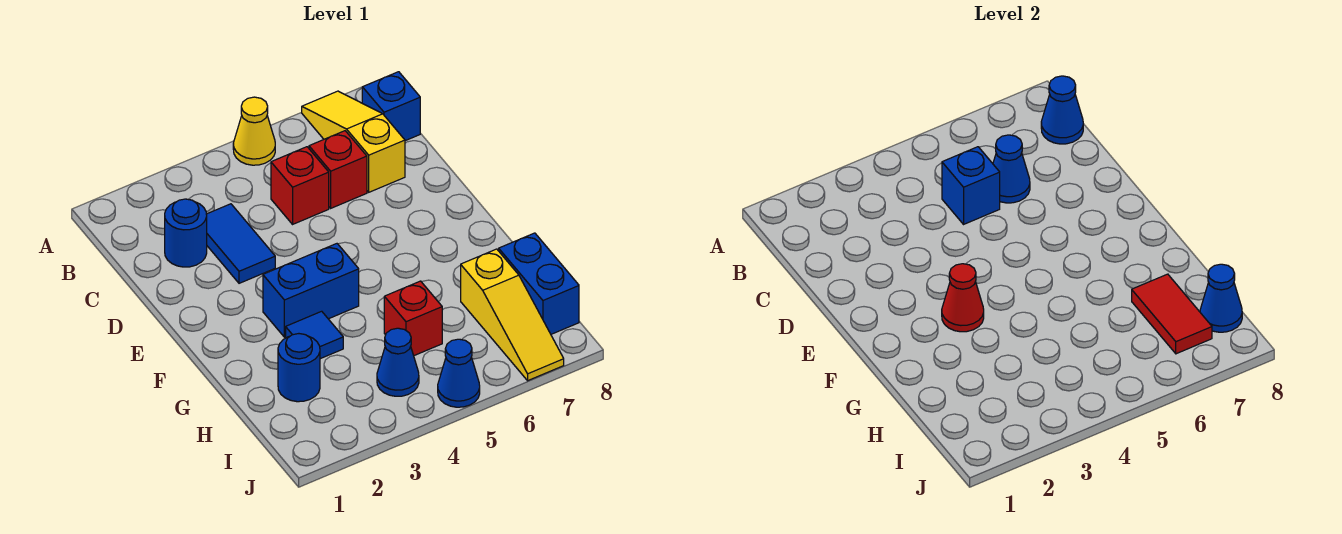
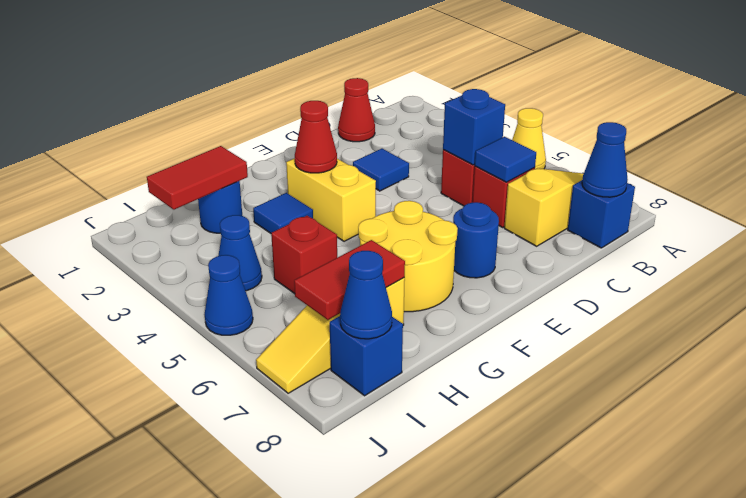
none -> red cone C1 level 1
blue round brick C2 level 1 -> blue round brick E7 level 1
blue tile C3:D3 level 1 -> blue tile D3 level 1
blue cone C6 level 2 -> blue tile C6 level 2
blue brick F3:F4 level 1 -> yellow brick F3:F4 level 1
none -> yellow round brick F6:G7 level 1
none -> red tile H2:I2 level 2
blue brick H8:I8 level 1 -> blue brick I8 level 1

